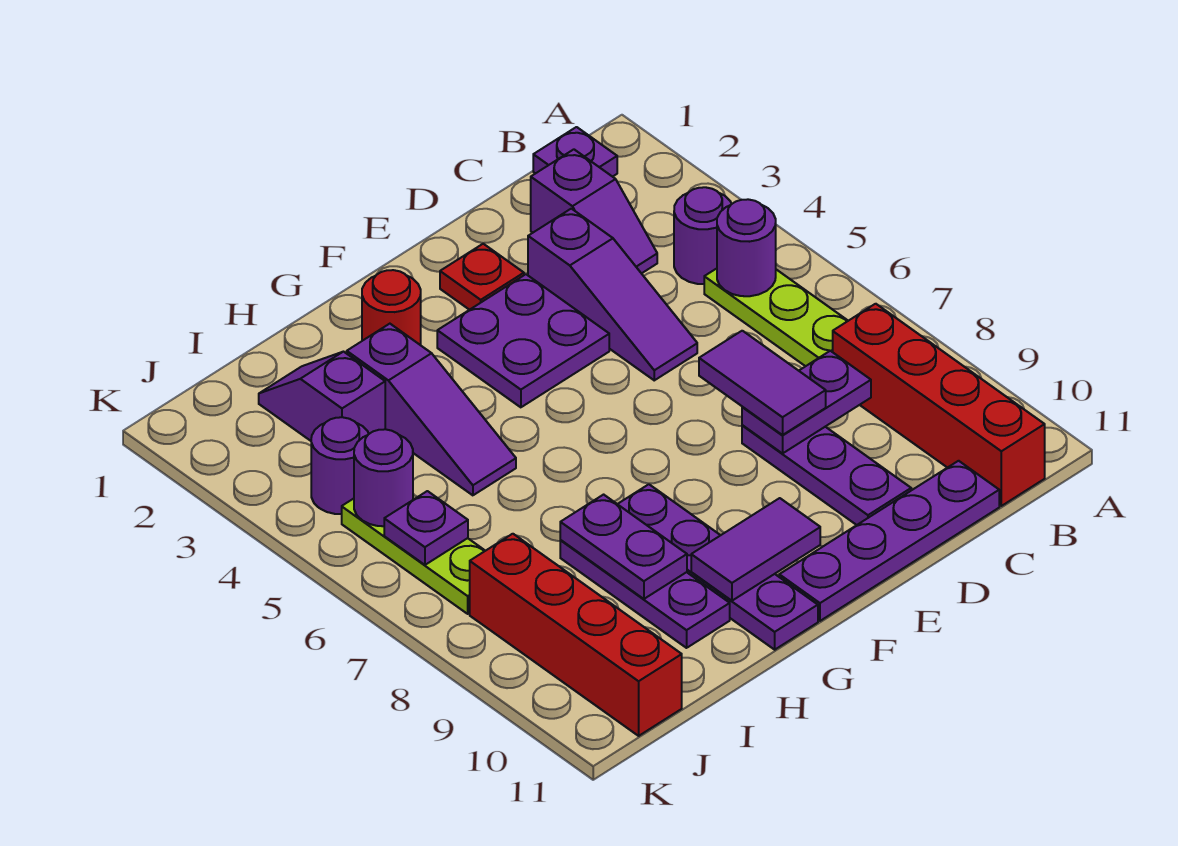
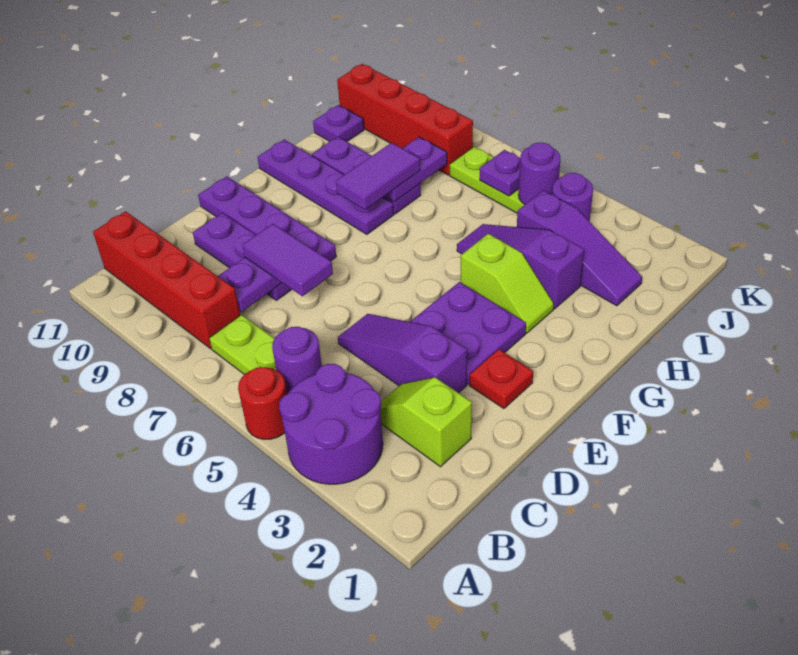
purple plate B1 level 1 -> purple plate I11 level 1
purple round brick B4 level 1 -> purple round brick A3:B4 level 1
purple slope C2:C3 level 1 top 2 -> lime slope C2:C3 level 1 top 2
purple plate C11:F11 level 1 -> purple plate E8:E11 level 1
purple tile F10:G10 level 2 -> purple tile G8:H8 level 3
red round brick G2 level 1 -> red round brick A5 level 1
none -> lime slope G3:G4 level 1 top 4
purple plate H8:H9 level 2 -> purple plate H8:I8 level 2
purple slope I2:I3 level 1 top 3 -> purple slope I2:I4 level 1 top 4

